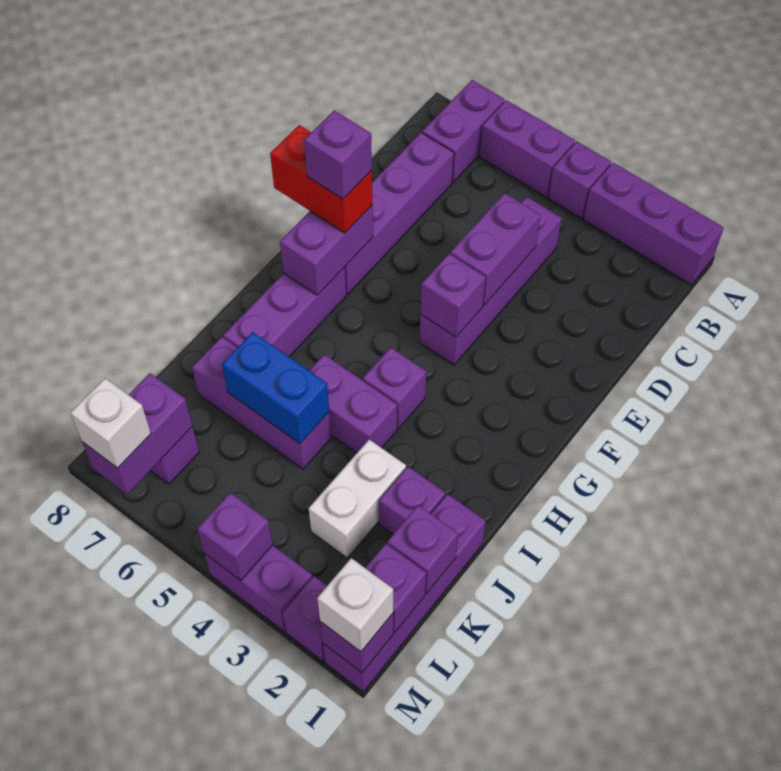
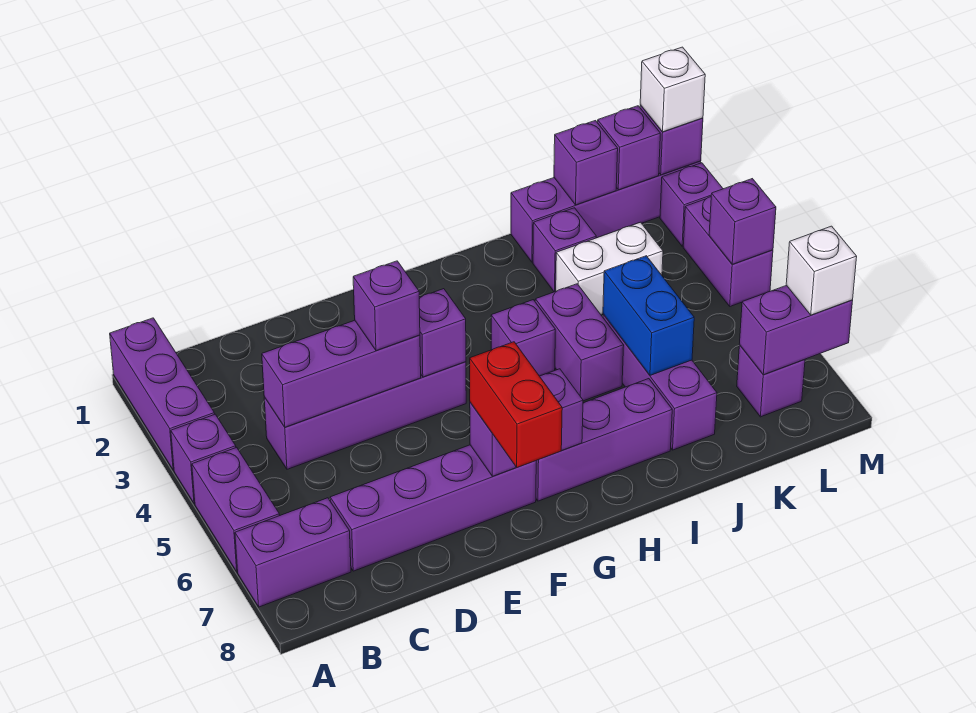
purple brick D4:E4 level 2 -> purple brick C4:E4 level 2
purple brick F7 level 4 -> purple brick E4 level 3

